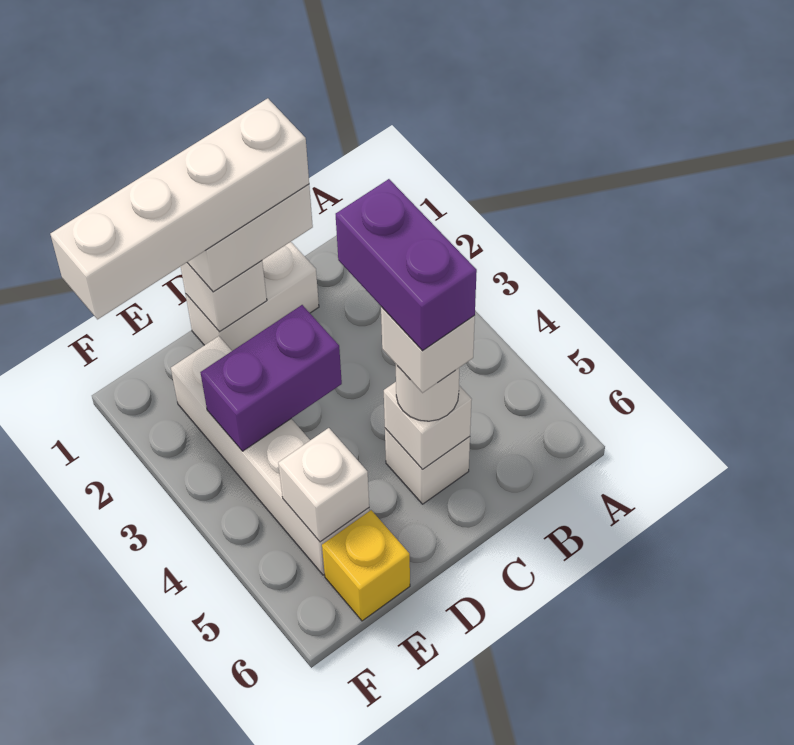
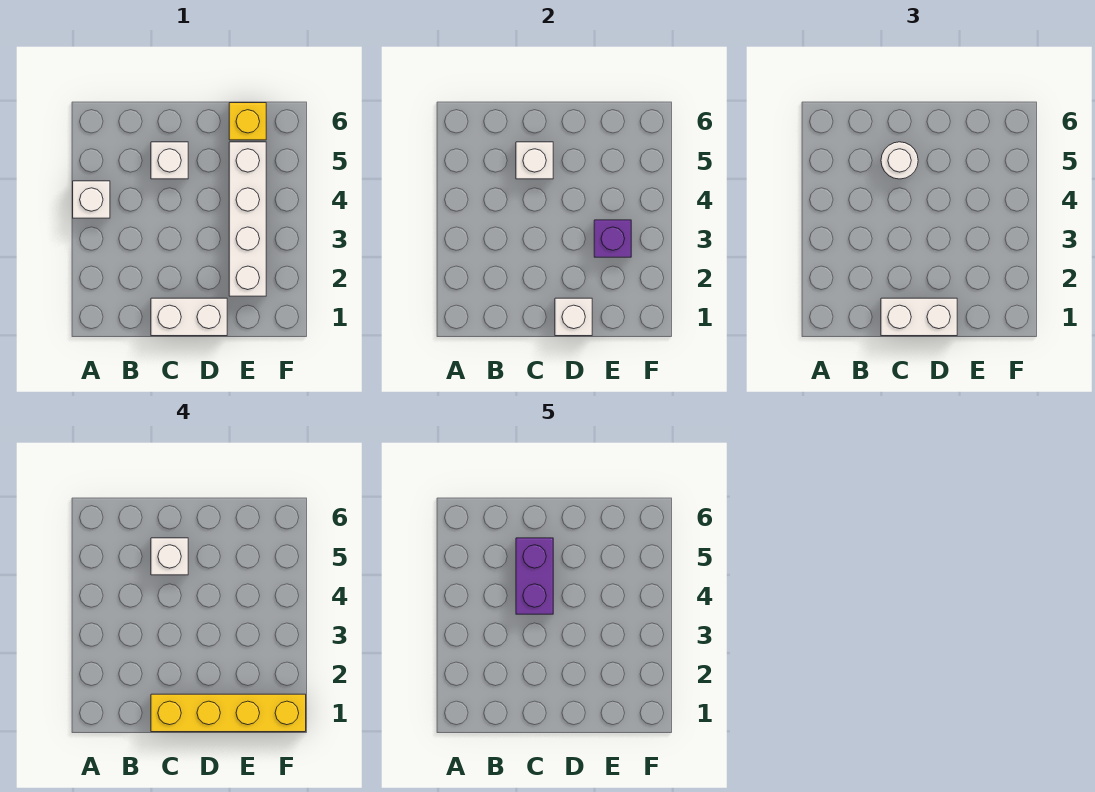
white brick C1:F1 level 4 -> yellow brick C1:F1 level 4
purple brick D3:E3 level 2 -> purple brick E3 level 2
white brick E5 level 2 -> white brick A4 level 1

